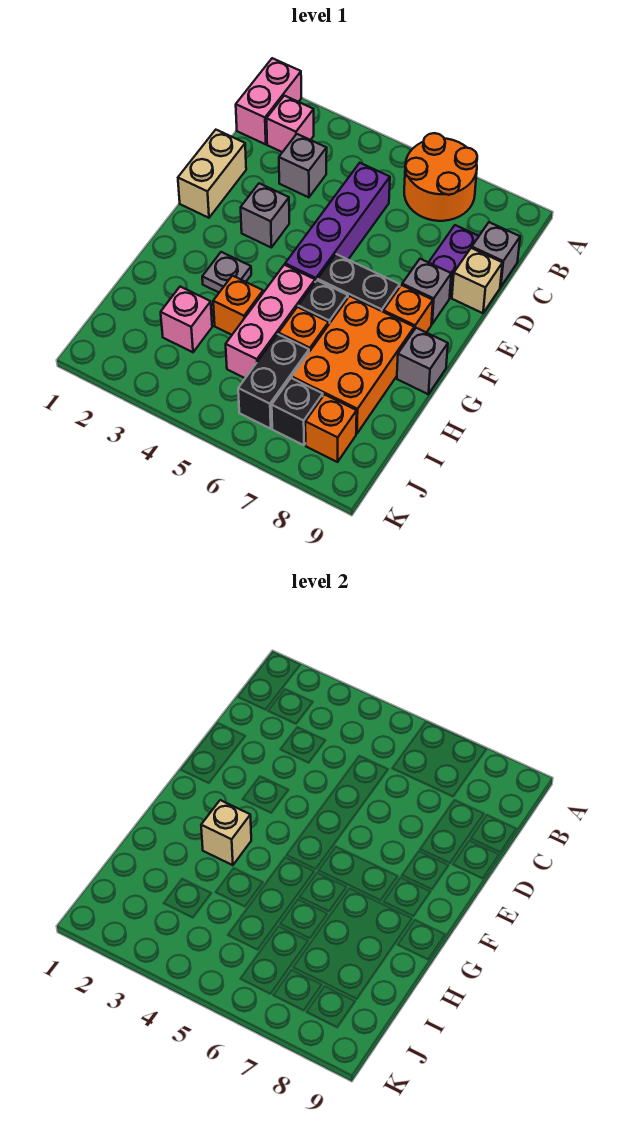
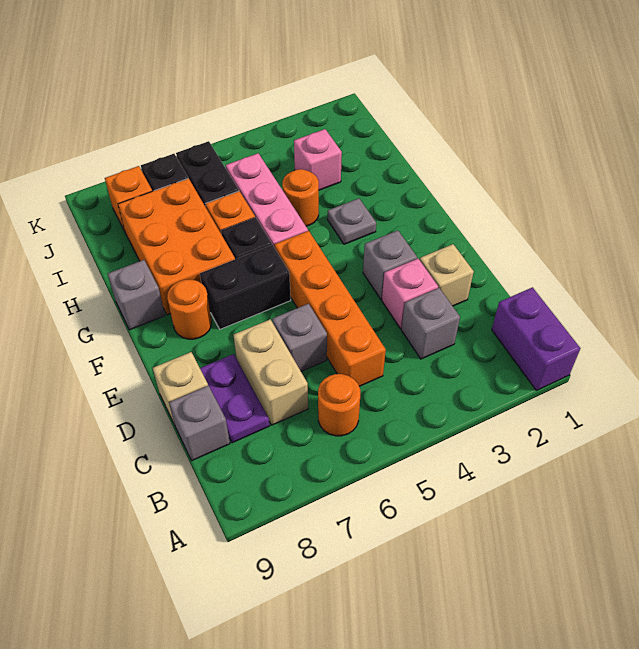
pink brick A1:B1 level 1 -> purple brick A1:B1 level 1
orange round brick A6:B7 level 1 -> orange round brick B6 level 1
pink brick B2 level 1 -> pink brick D3 level 1
purple brick C5:F5 level 1 -> orange brick C5:F5 level 1
tan brick D1:E1 level 1 -> tan brick C7:D7 level 1
grey brick E8 level 1 -> grey brick D6 level 1
orange brick F8 level 1 -> orange round brick F8 level 1
tan brick G3 level 2 -> tan brick D2 level 1
orange brick H4 level 1 -> orange round brick H4 level 1

